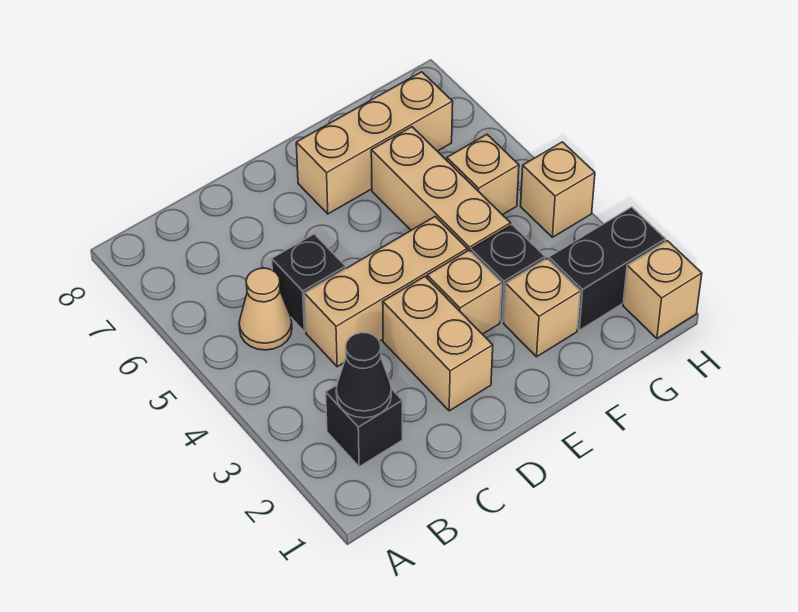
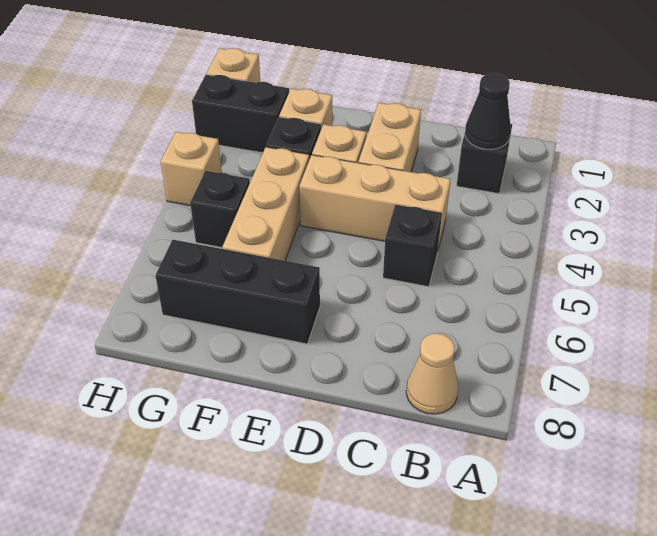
tan cone B5 level 1 -> tan cone B8 level 1
tan brick E7:G7 level 1 -> black brick E7:G7 level 1
tan brick G5 level 1 -> black brick G5 level 1

